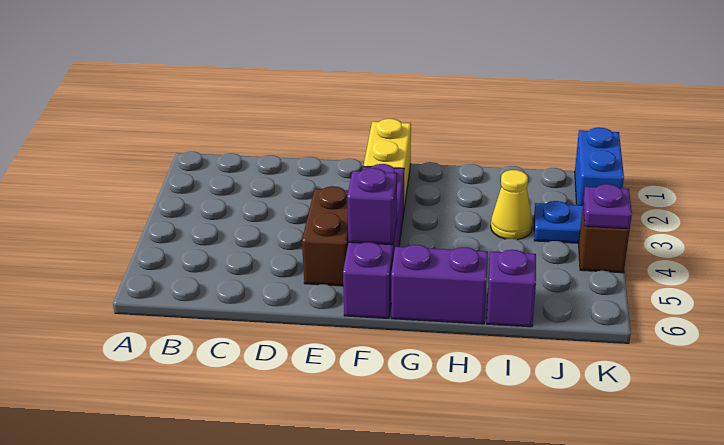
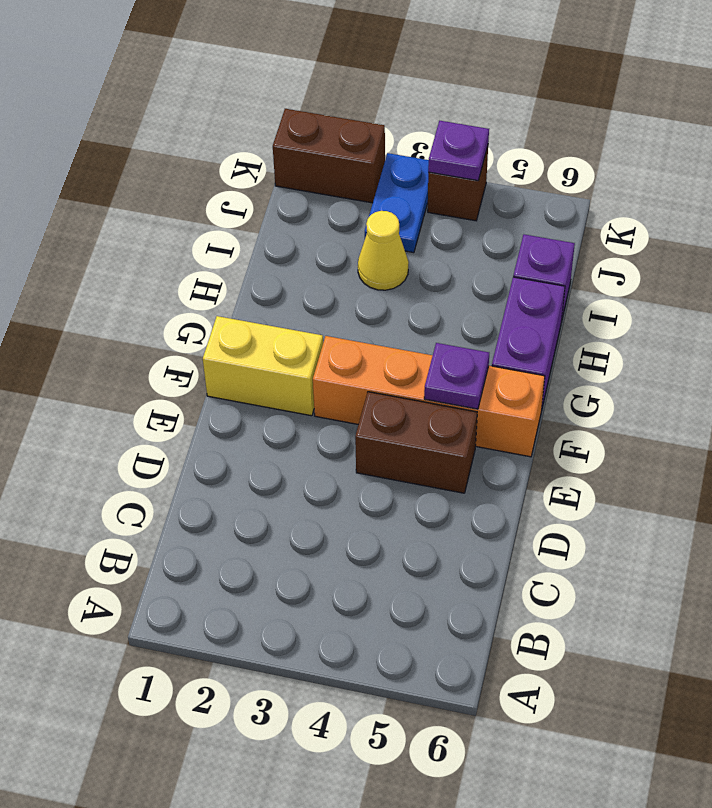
purple brick F3:F6 level 1 -> orange brick F3:F6 level 1
purple brick F5 level 2 -> purple plate F5 level 2
blue brick K1:K2 level 1 -> brown brick K1:K2 level 1

